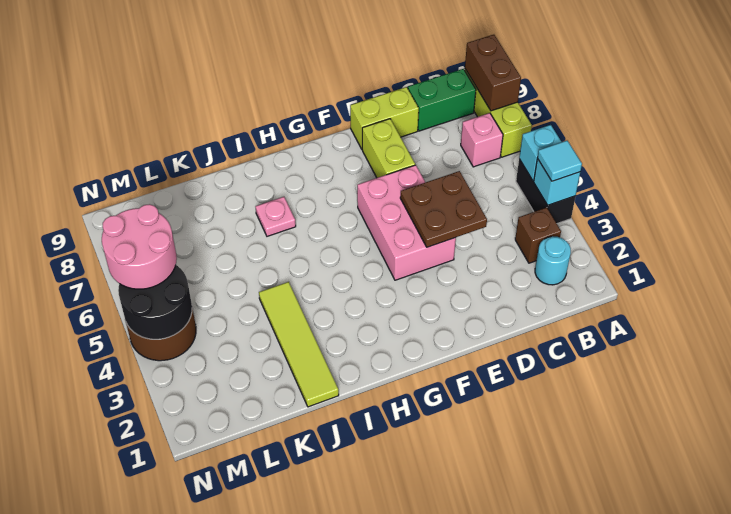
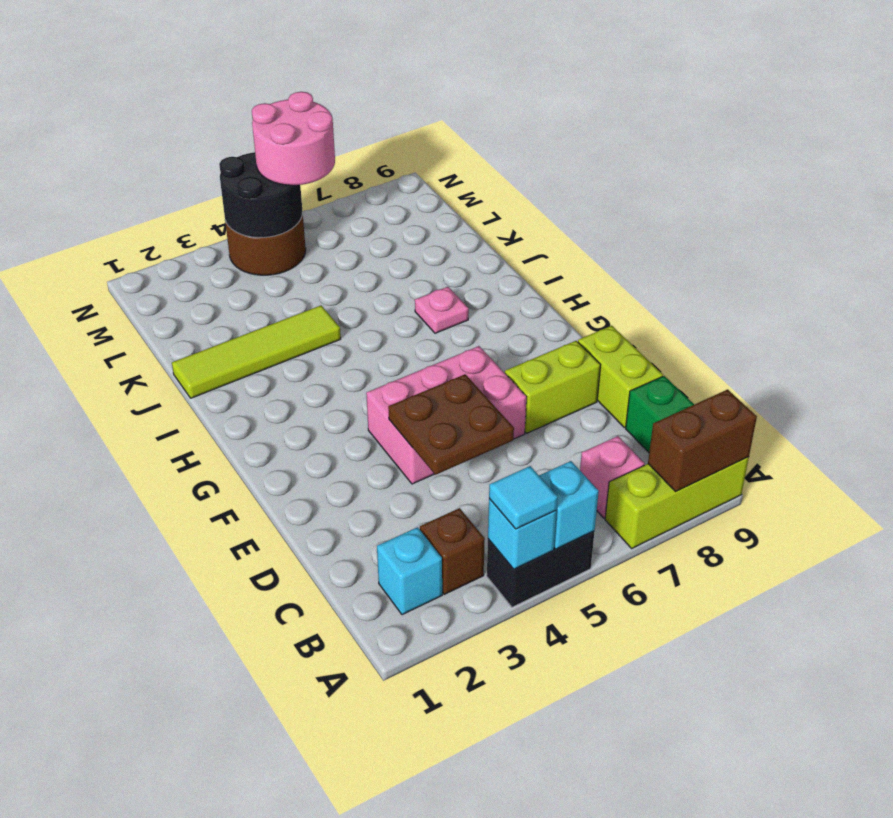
cyan round brick B2 level 1 -> cyan brick B2 level 1

